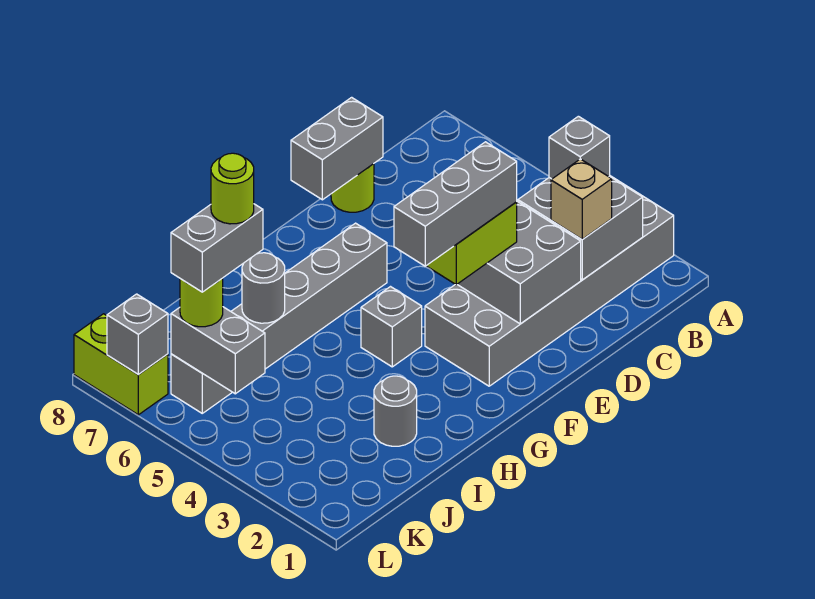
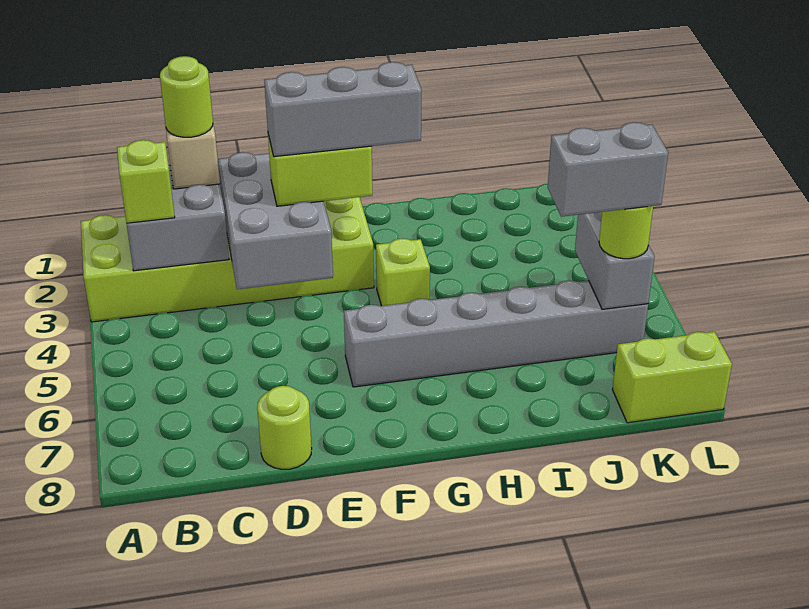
grey brick A2:F3 level 1 -> lime brick A2:F3 level 1
grey brick B3 level 3 -> lime brick B3 level 3
grey brick D8:E8 level 2 -> none
grey brick G4 level 1 -> lime brick G4 level 1
grey round brick I2 level 1 -> none
grey round brick I6 level 2 -> none
lime round brick J6 level 5 -> lime round brick C2 level 4
lime brick L7:L8 level 1 -> lime brick K8:L8 level 1
grey brick L7 level 2 -> none

